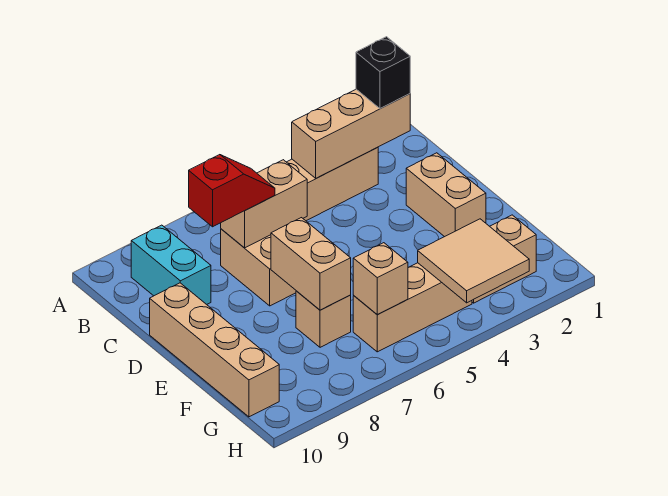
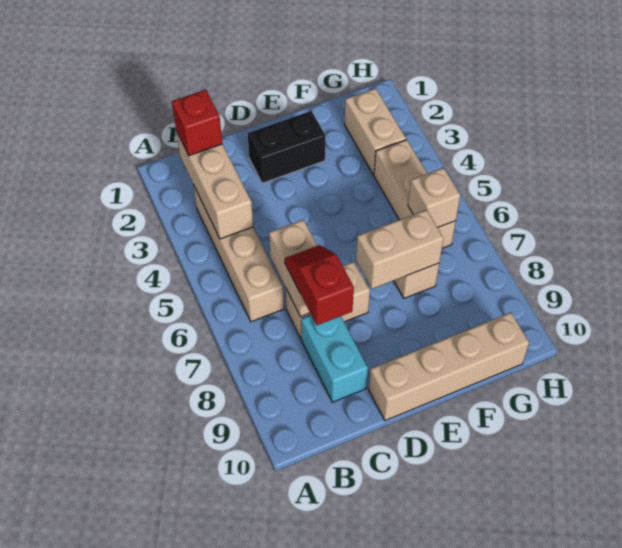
black brick B2 level 3 -> red brick B2 level 3
cyan brick B9:C9 level 1 -> cyan brick C8:C9 level 1
tan brick D2:E2 level 1 -> black brick D2:E2 level 1
tan tile G3:H4 level 2 -> none

